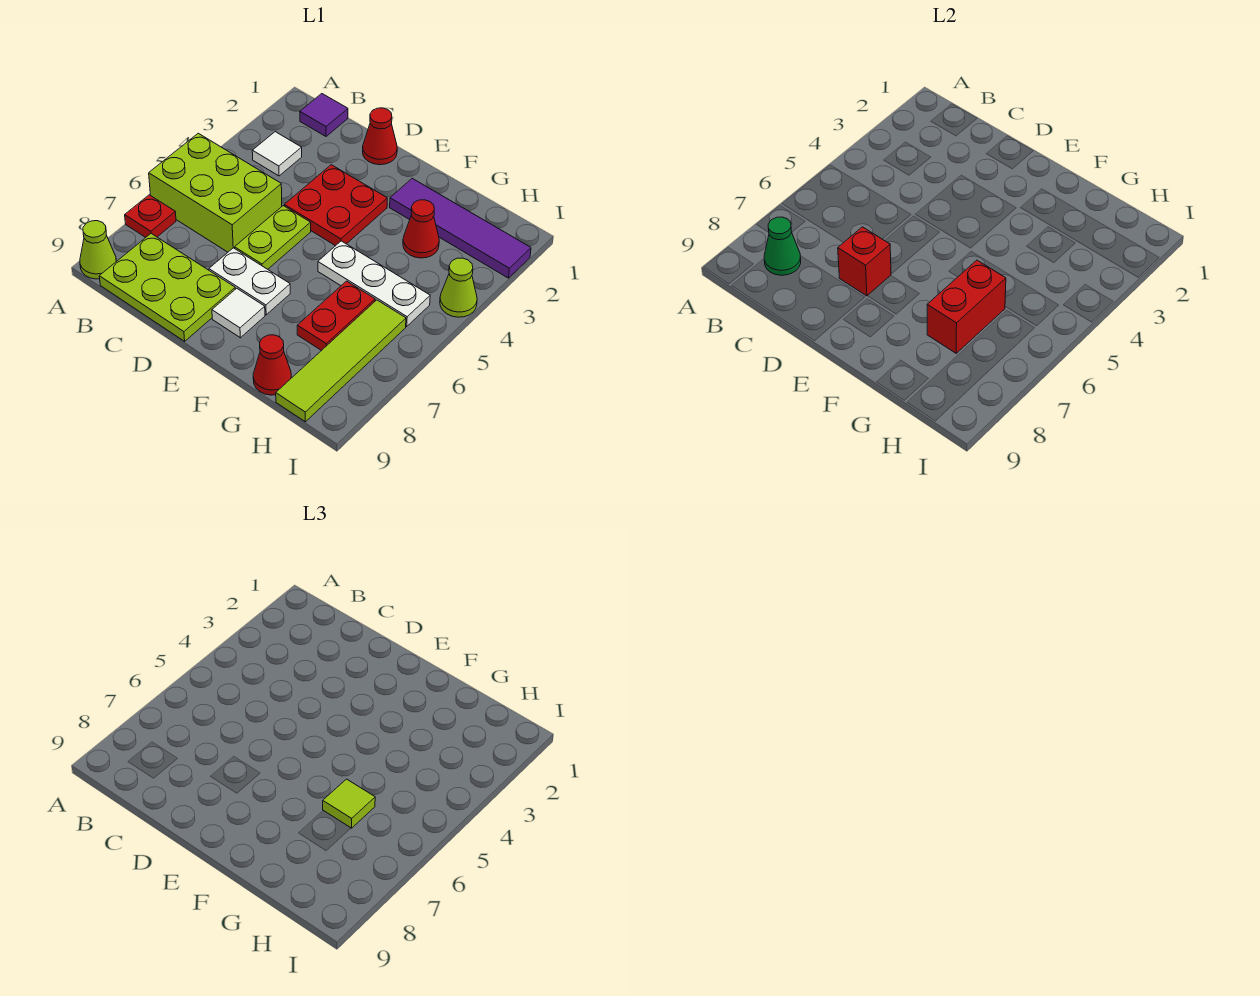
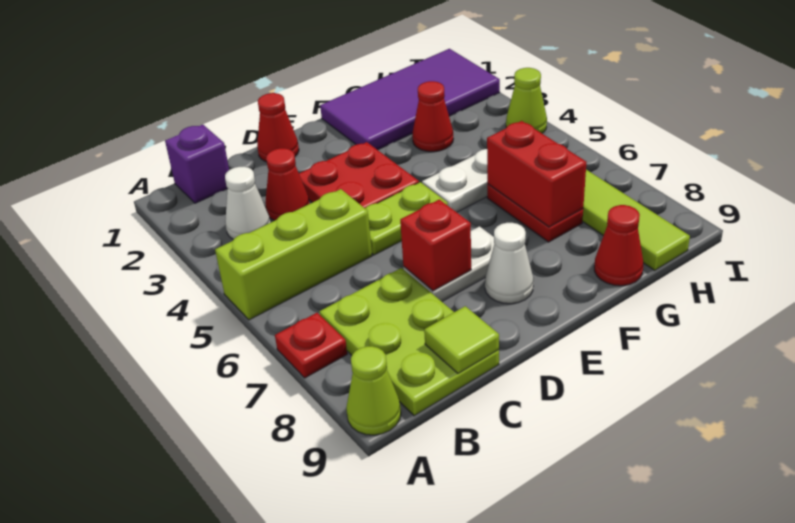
lime brick A5:C6 level 1 -> lime brick A5:C5 level 1
purple tile B1 level 1 -> purple brick B1 level 1
white tile B3 level 1 -> white cone B3 level 1
lime plate B8:D9 level 1 -> lime plate B7:C9 level 1
green cone B8 level 2 -> none
none -> red cone C3 level 1
lime plate D5:D6 level 1 -> lime plate D5:E5 level 1
white tile E8 level 1 -> white cone E8 level 1
purple tile F2:I2 level 1 -> purple tile F1:I2 level 1
lime tile G6 level 3 -> lime tile C9 level 2

